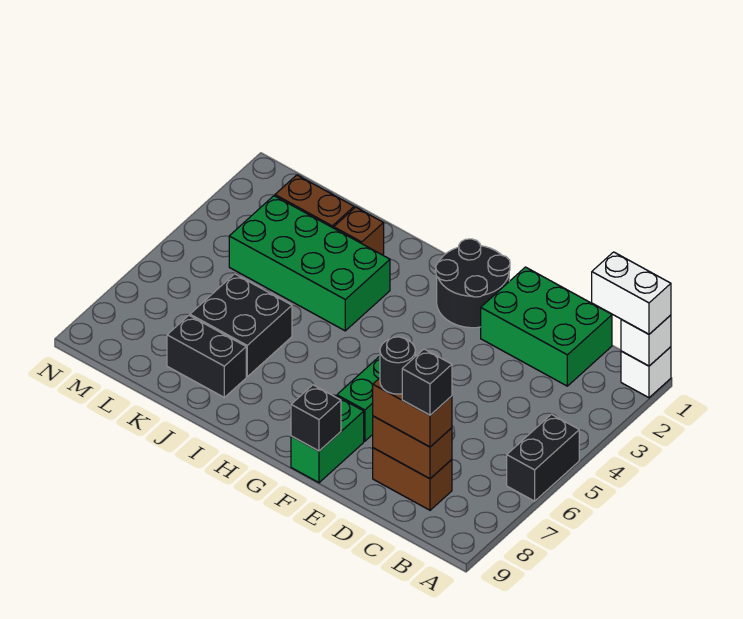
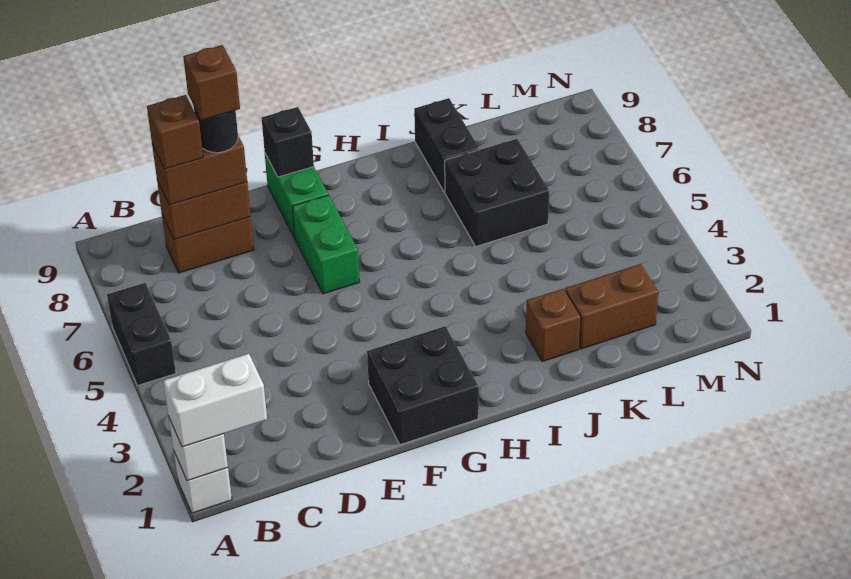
green brick C1:E2 level 1 -> none
black brick C8 level 4 -> brown brick C8 level 4
none -> brown brick D8 level 5
black round brick F1:G2 level 1 -> black brick F1:G2 level 1
green brick I3:L4 level 1 -> none
black brick J8:K8 level 1 -> black brick J8:J9 level 1

